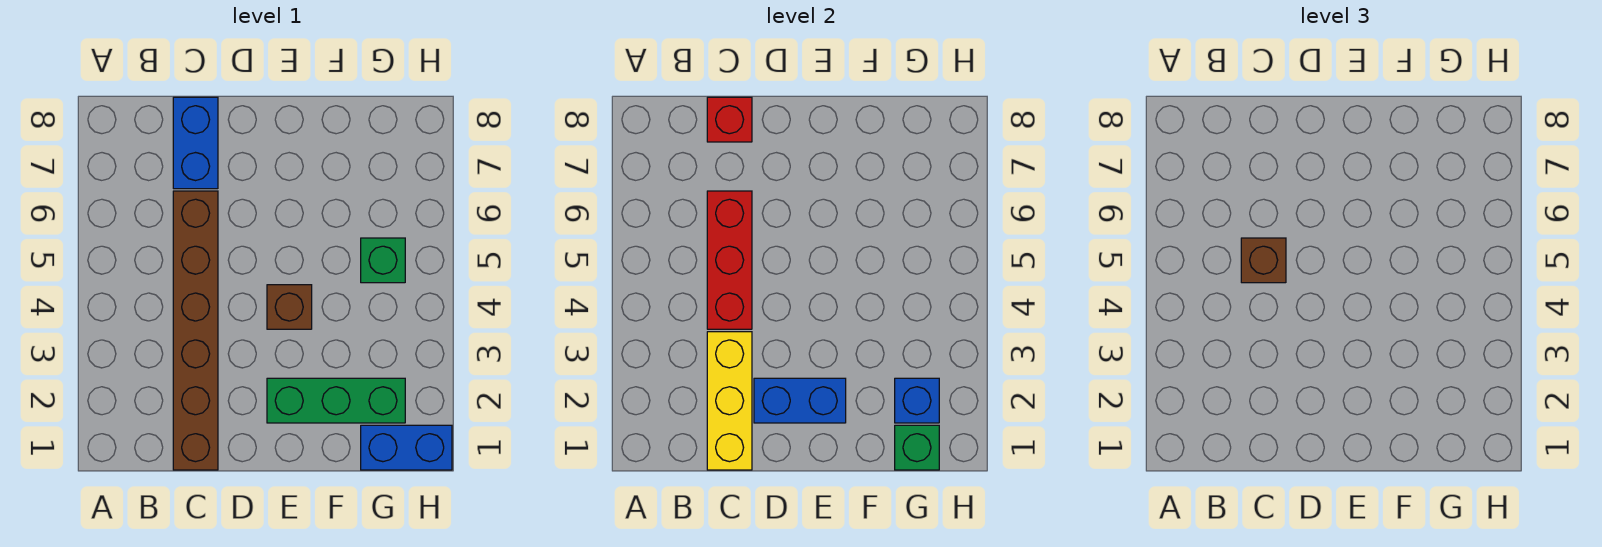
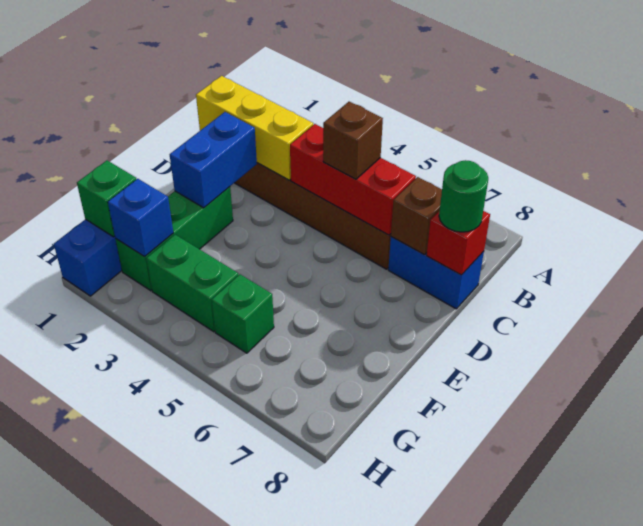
none -> green round brick C8 level 3
brown brick E4 level 1 -> brown brick C7 level 2
none -> green brick G3:G4 level 1

